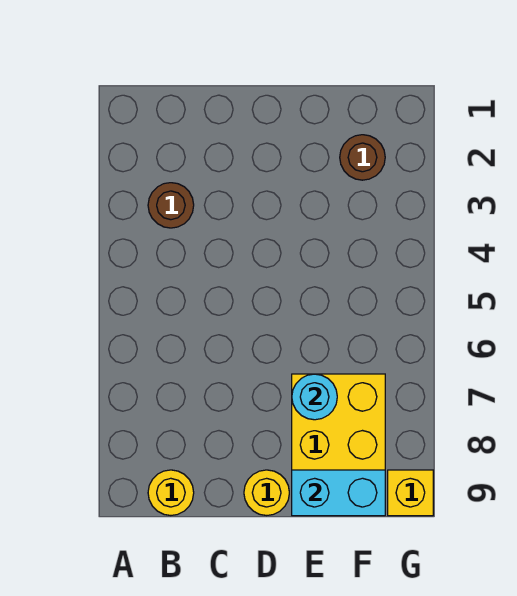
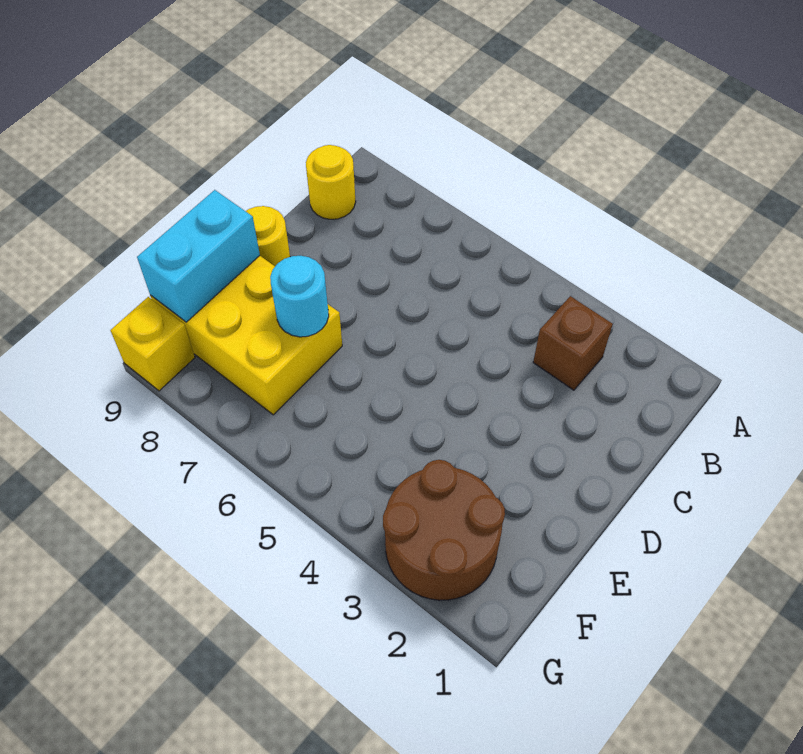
brown round brick B3 level 1 -> brown brick B3 level 1
brown round brick F2 level 1 -> brown round brick F2:G3 level 1

